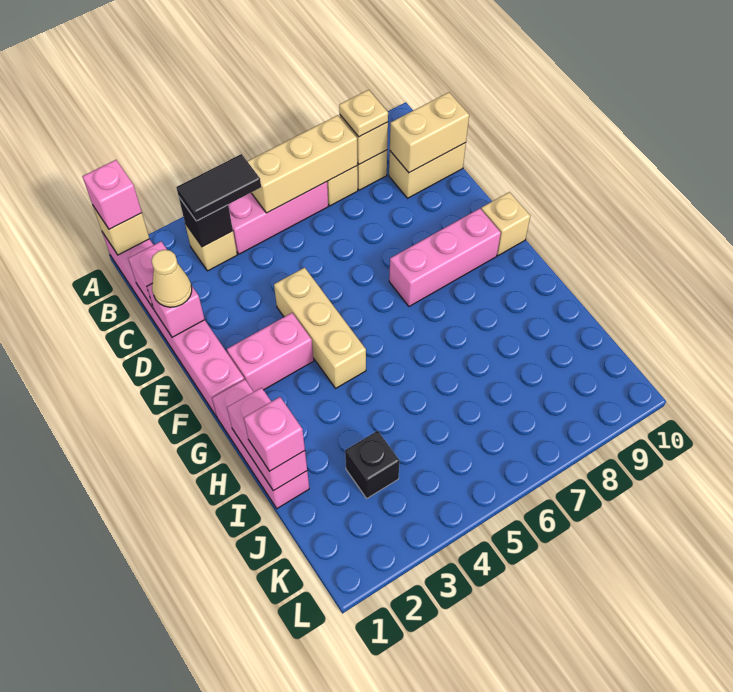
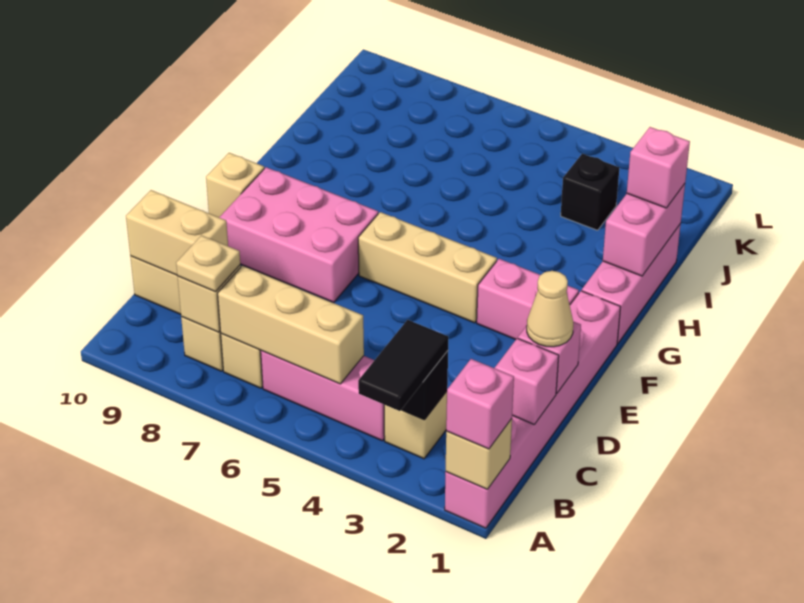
black tile B3:B4 level 3 -> black tile A3:B3 level 3
tan brick E4:G4 level 1 -> tan brick F4:F6 level 1
pink brick F7:F9 level 1 -> pink brick E7:F9 level 1

